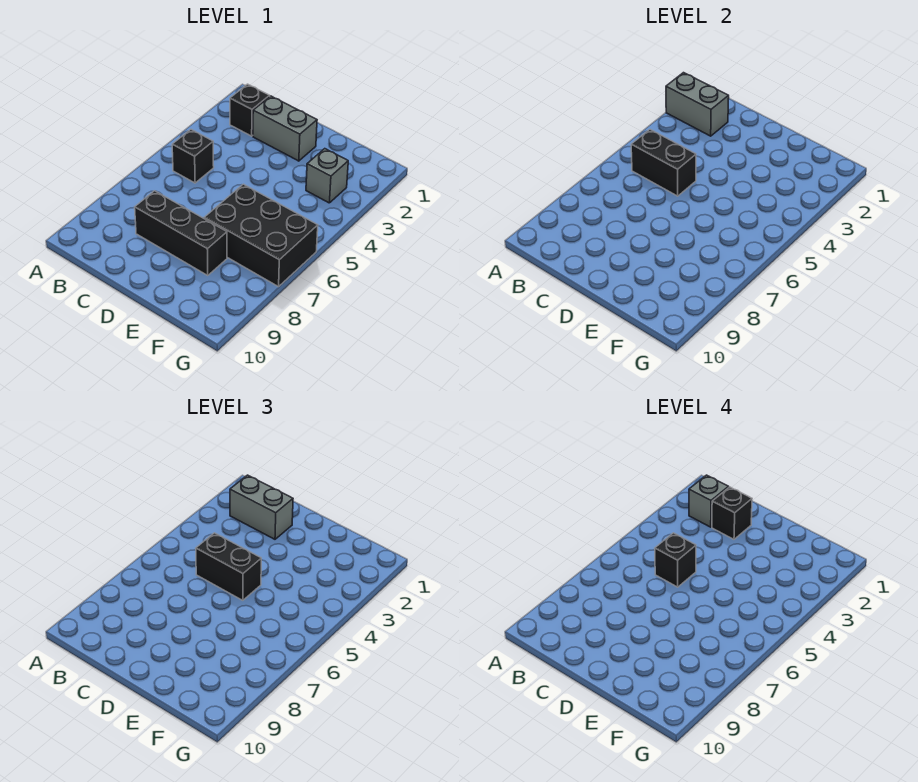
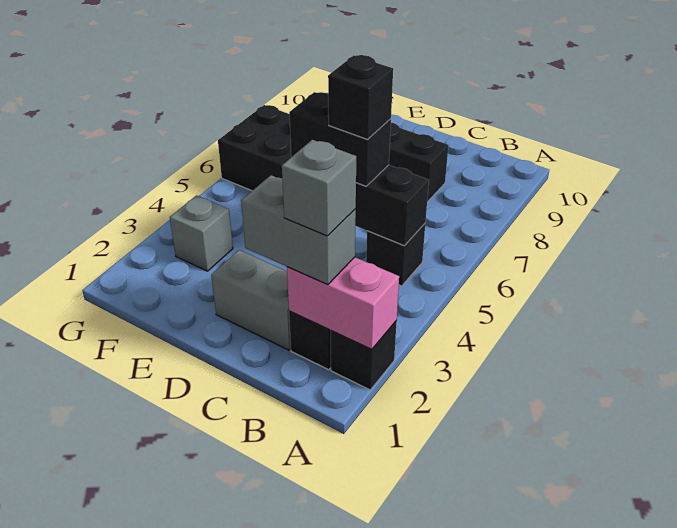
grey brick A2:B2 level 2 -> pink brick A2:B2 level 2
black brick C2 level 4 -> black brick A2 level 1

